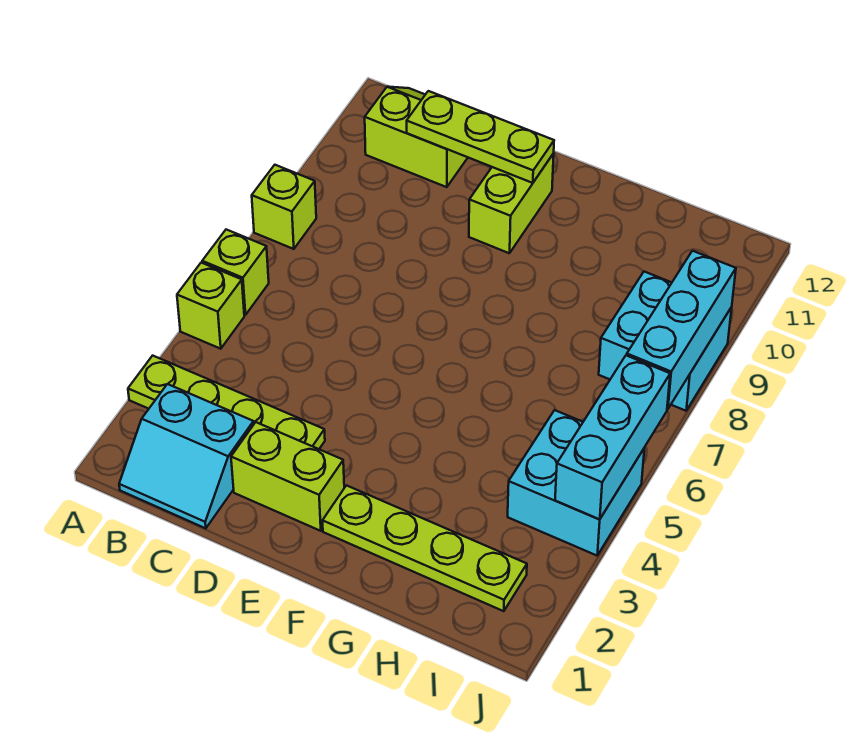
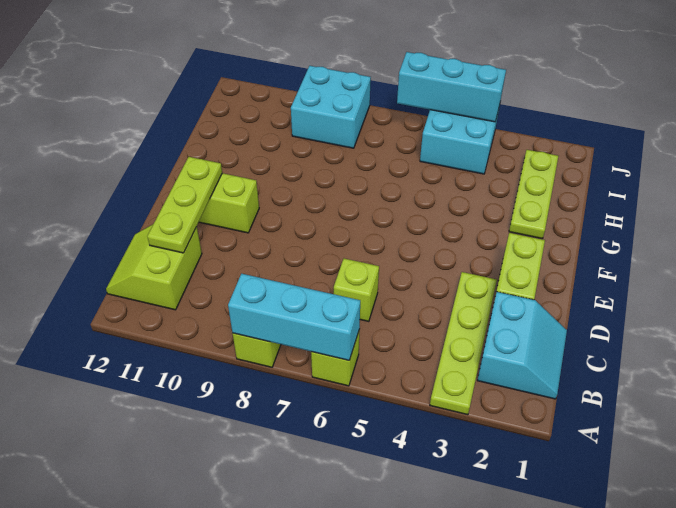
lime brick A5 level 1 -> lime brick C6 level 1
lime plate F2:I2 level 1 -> lime plate G2:I2 level 1
cyan brick J7:J9 level 2 -> cyan brick A6:A8 level 2

